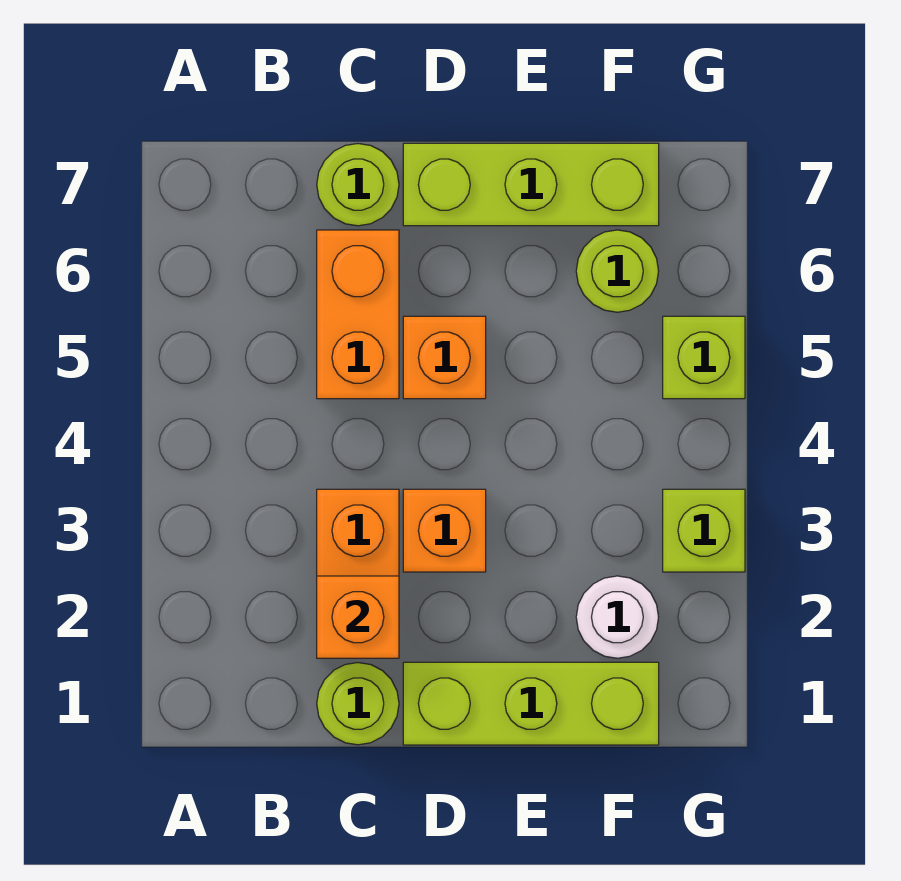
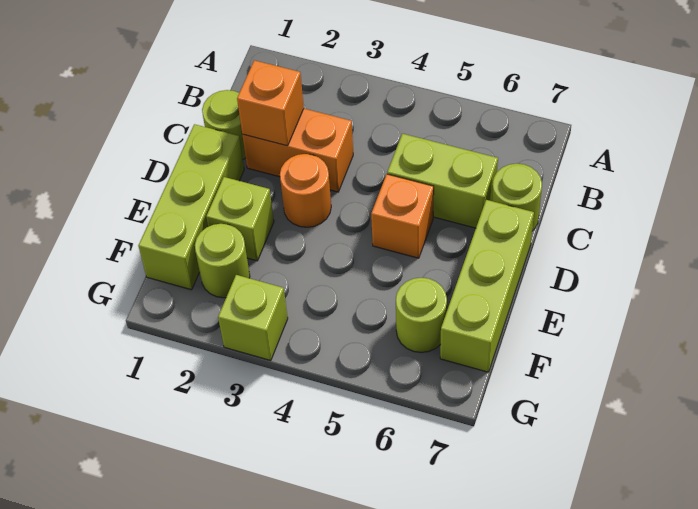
orange brick C5:C6 level 1 -> lime brick C5:C6 level 1
orange brick D3 level 1 -> orange round brick D3 level 1
white round brick F2 level 1 -> lime round brick F2 level 1
lime brick G5 level 1 -> lime brick E2 level 1

